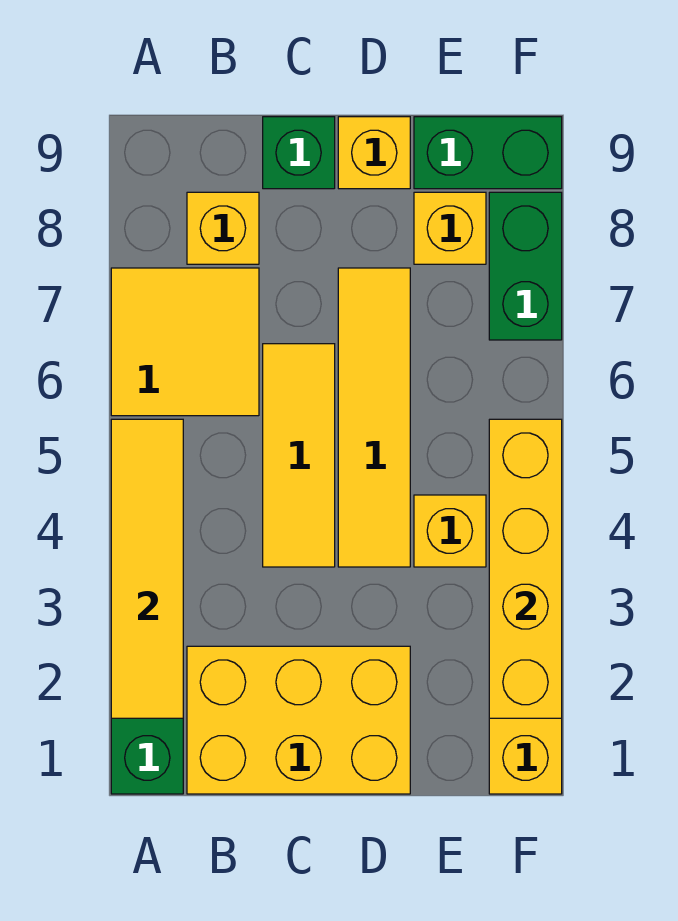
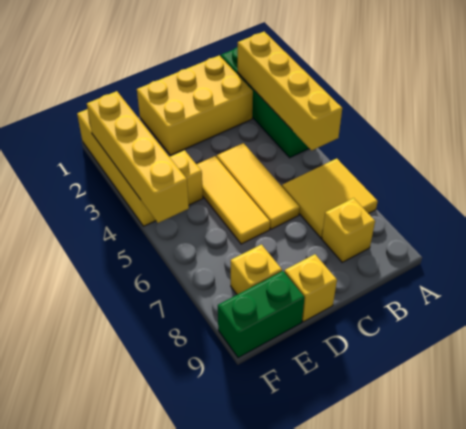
yellow tile A2:A5 level 2 -> yellow brick A2:A5 level 2
green brick C9 level 1 -> none
yellow tile D4:D7 level 1 -> yellow tile D4:D6 level 1
green brick F7:F8 level 1 -> none

